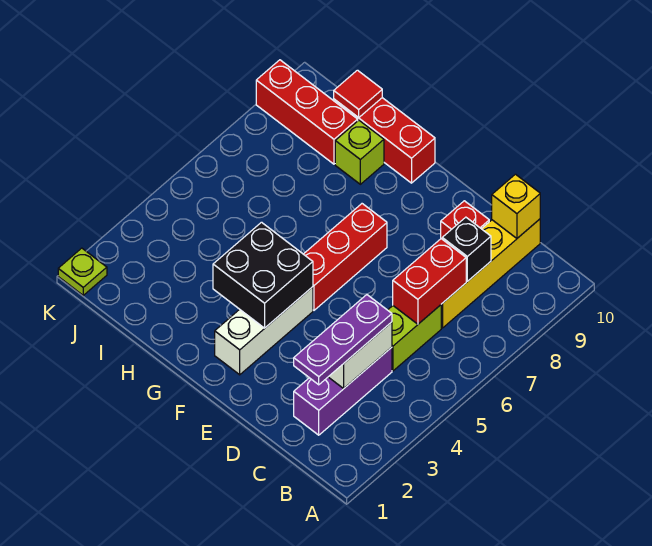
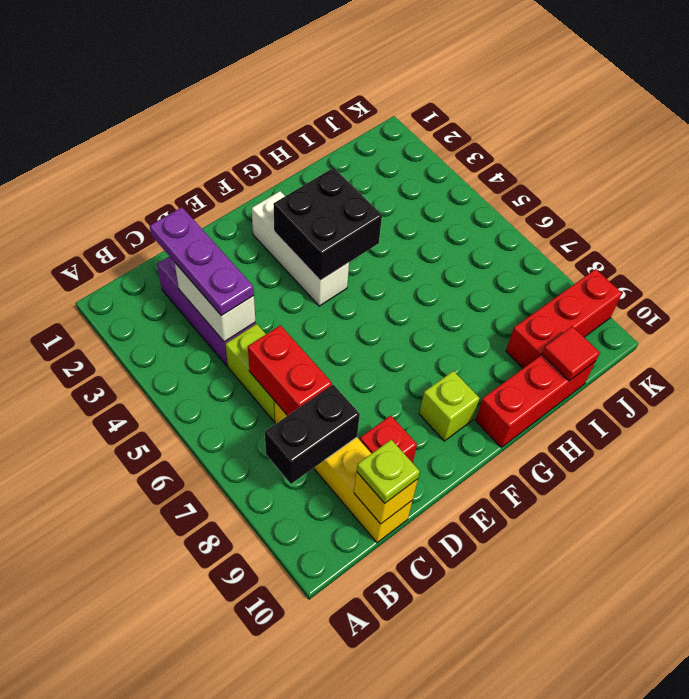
black brick C8 level 2 -> black brick B8:C8 level 2
red brick F5:F7 level 1 -> none
lime brick H9 level 1 -> lime brick F9 level 1
lime plate K1 level 1 -> lime plate C10 level 3

